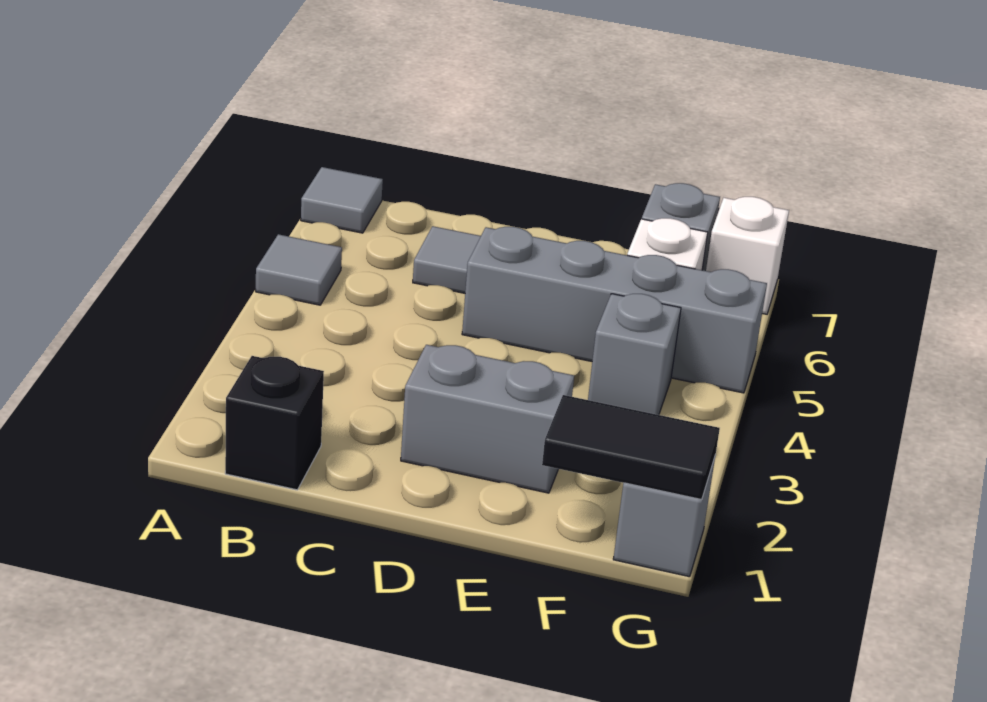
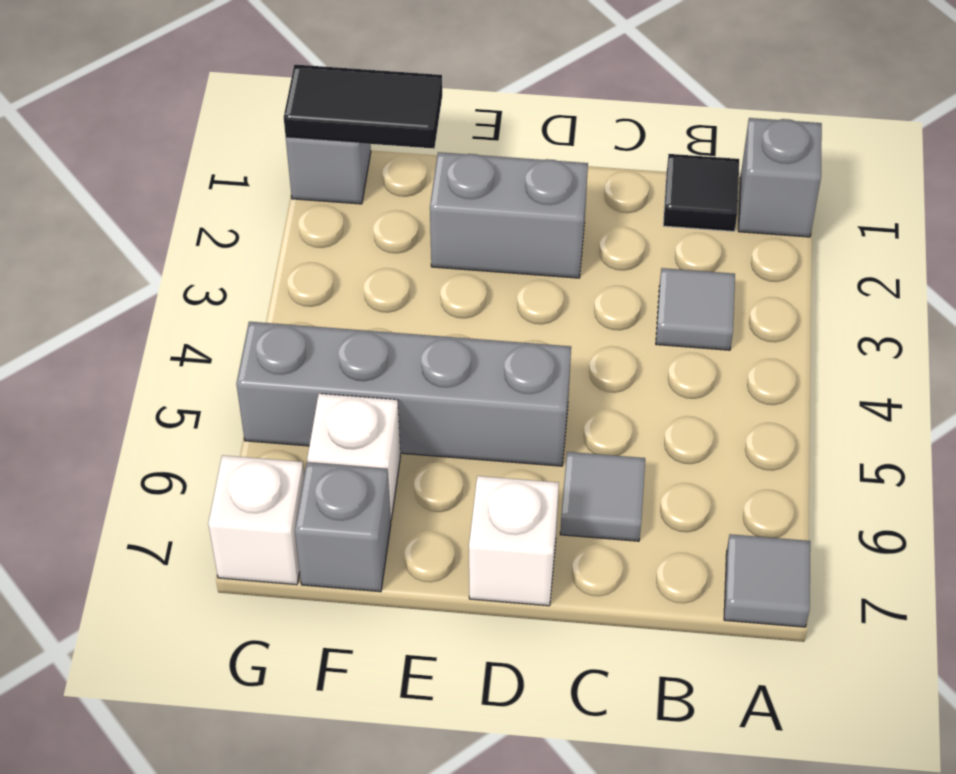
grey tile A5 level 1 -> grey tile B3 level 1
black brick B1 level 1 -> black tile B1 level 1
none -> white brick D7 level 1
grey brick F4 level 1 -> grey brick A1 level 1

